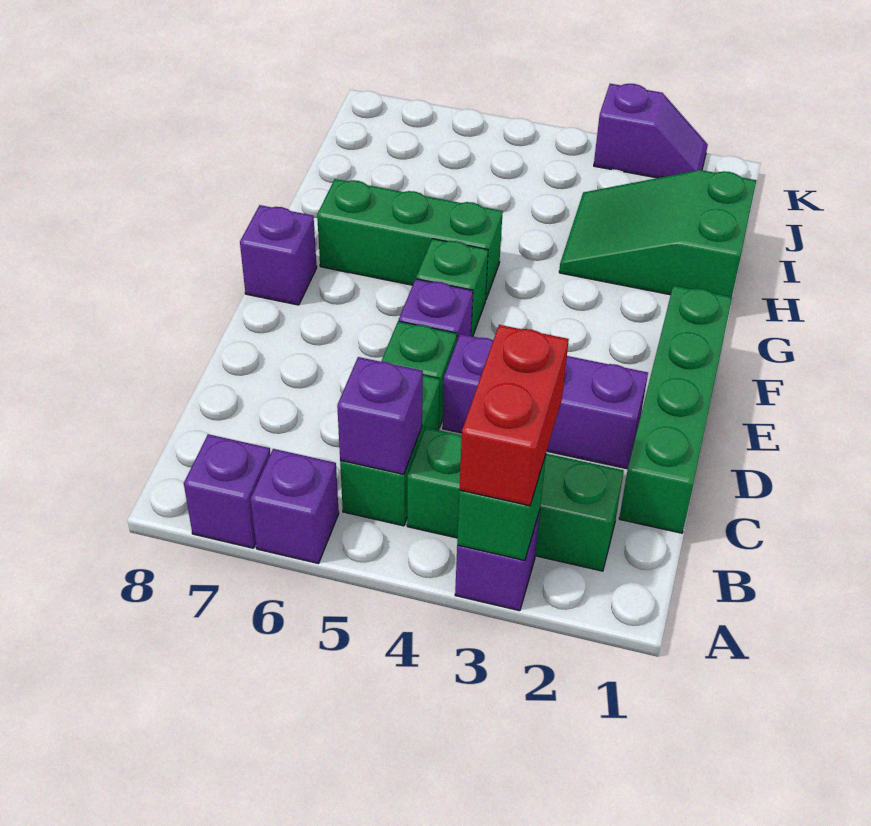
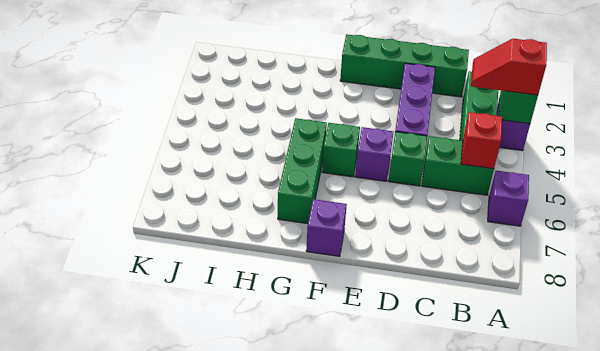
red brick A3:B3 level 3 -> red slope A3:B3 level 3 top A
purple brick A7 level 1 -> none
purple brick B5 level 2 -> red brick B5 level 2
green slope H1:I3 level 1 top 1 -> none
purple slope K2:K3 level 1 top 3 -> none

